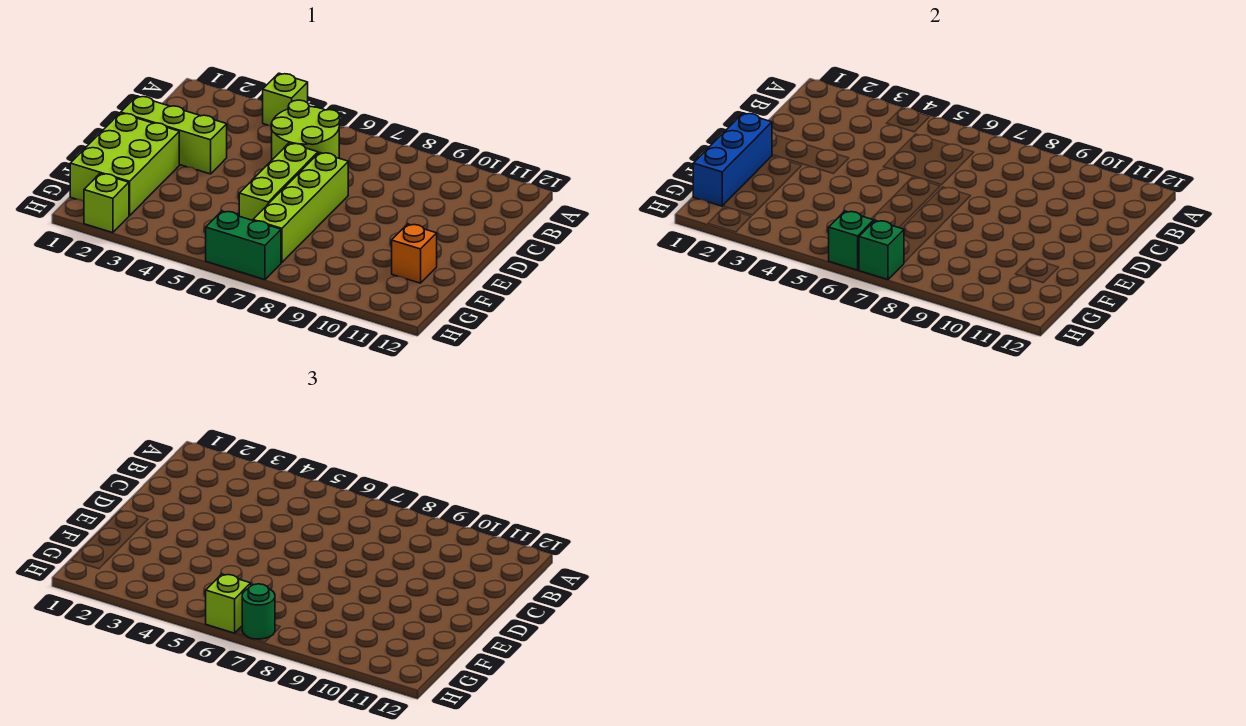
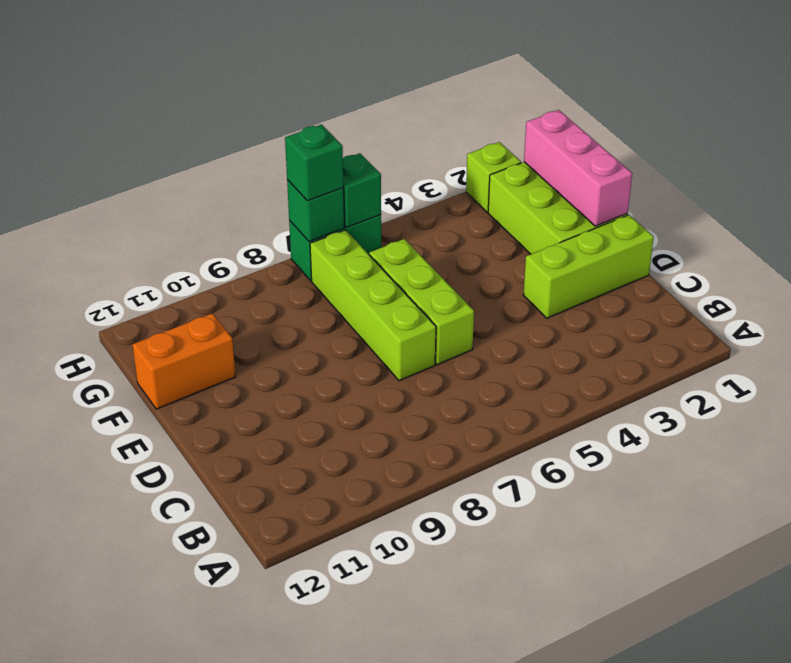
lime brick A4 level 1 -> none
lime round brick B5:C6 level 1 -> none
blue brick E1:G1 level 2 -> pink brick E1:G1 level 2
orange brick F11 level 1 -> orange brick F11:F12 level 1
lime brick H6 level 3 -> none
green round brick H7 level 3 -> green brick H7 level 3

